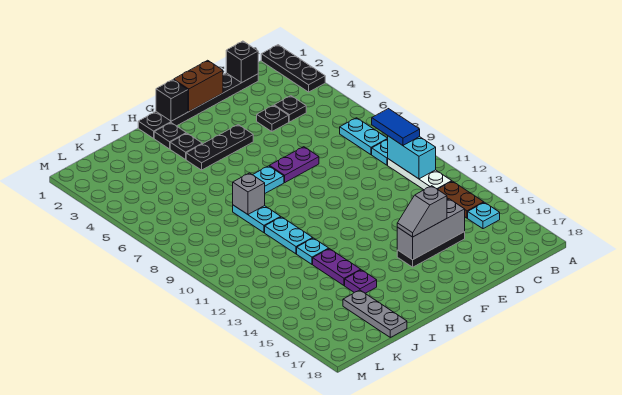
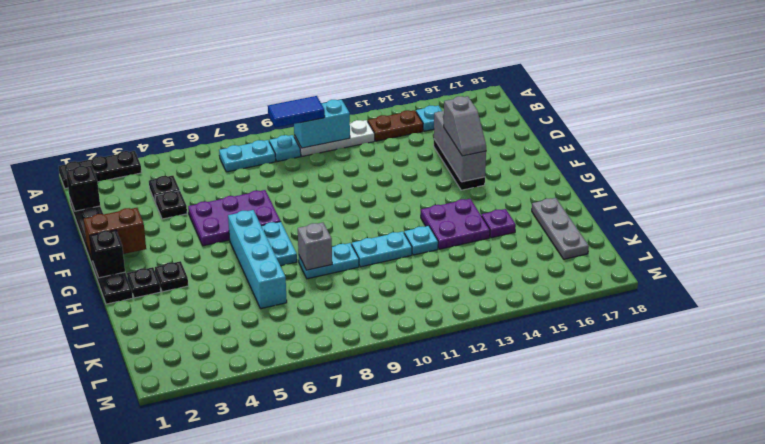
brown brick E1:F1 level 2 -> brown brick F1:F2 level 2
purple plate E7:F7 level 1 -> purple plate E5:F7 level 1
black plate F4:H4 level 1 -> none
none -> cyan brick G6:J6 level 1
purple plate I13:I14 level 1 -> purple plate H13:I14 level 1
grey plate J16:J18 level 1 -> grey plate I17:K17 level 1

